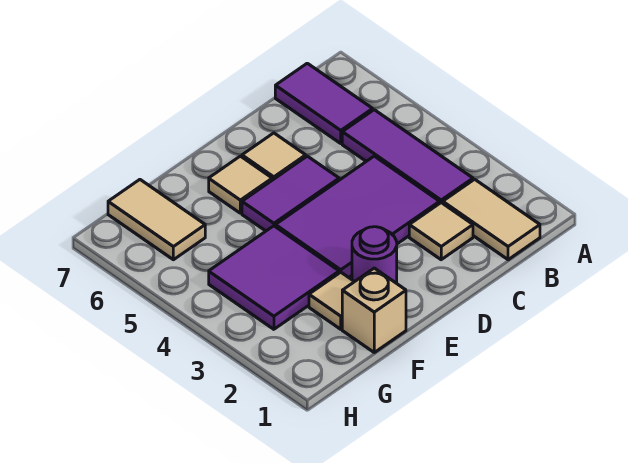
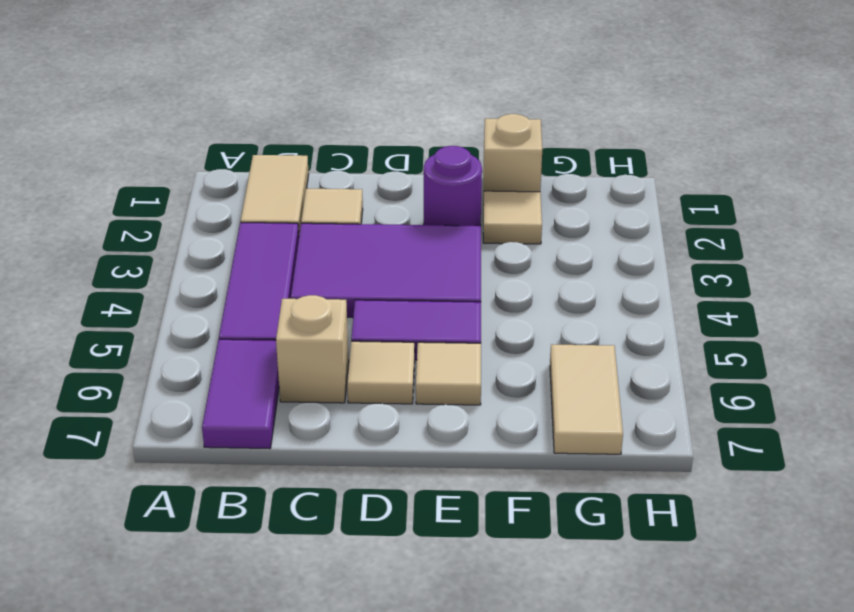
none -> tan brick C6 level 1
purple tile F3:G4 level 1 -> none

